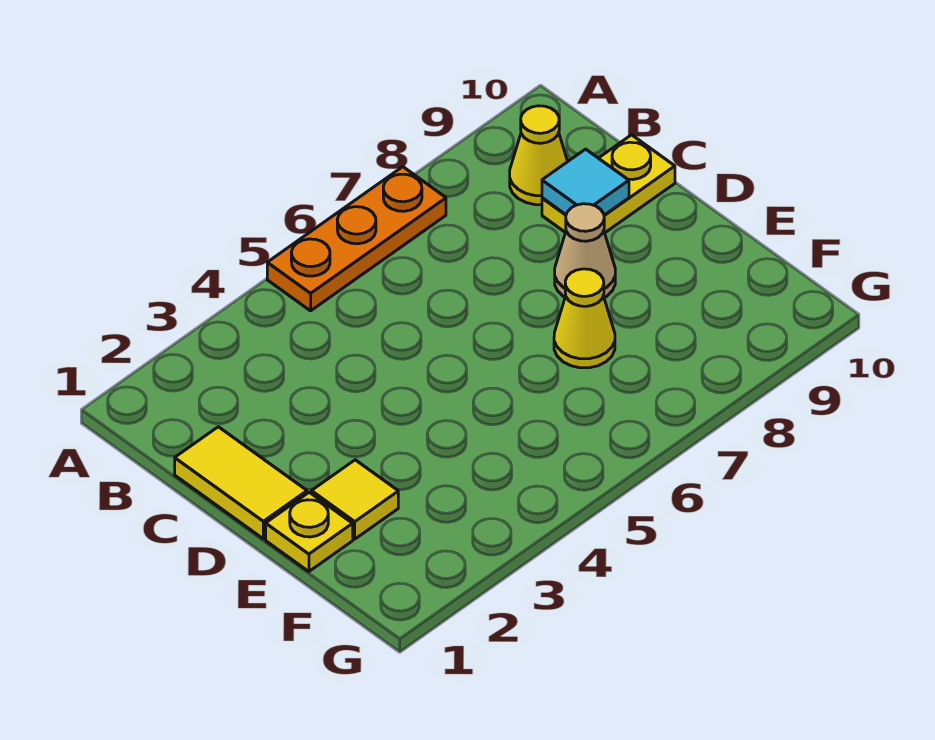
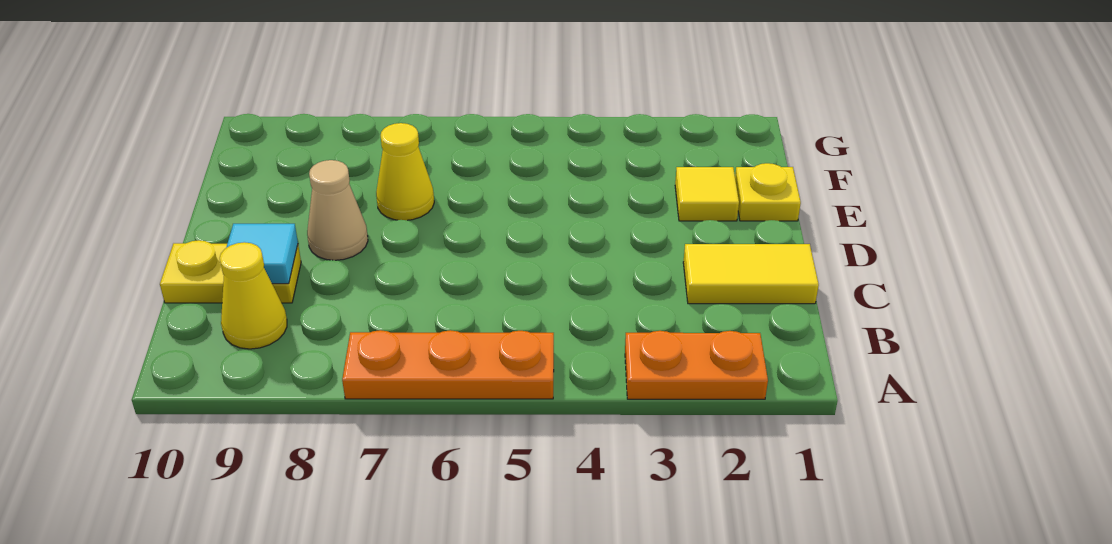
none -> orange plate A2:A3 level 1
yellow tile C1:D1 level 1 -> yellow tile C1:C2 level 1

